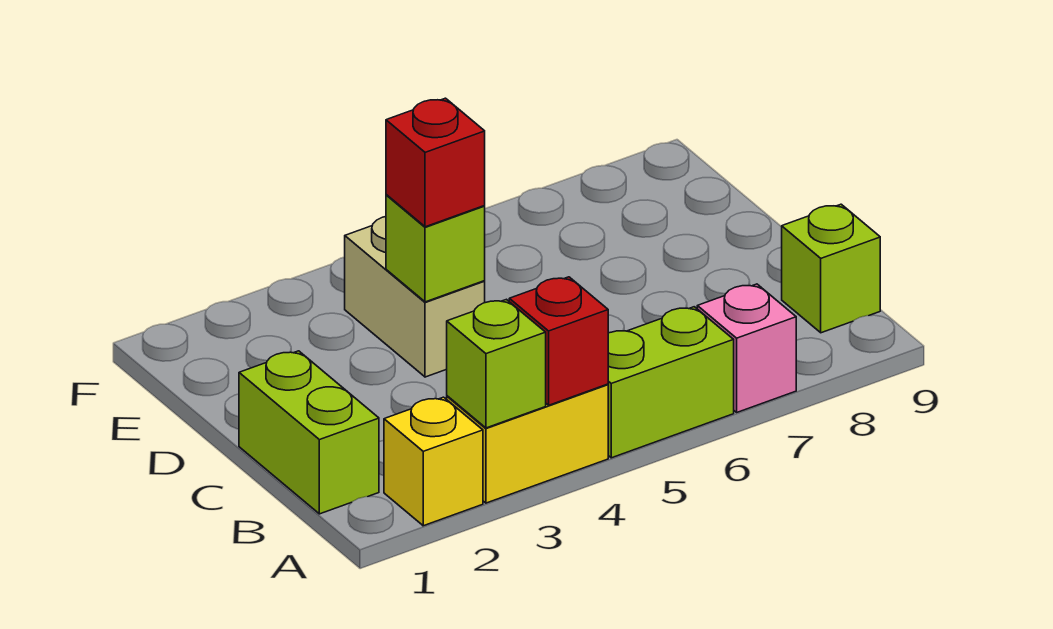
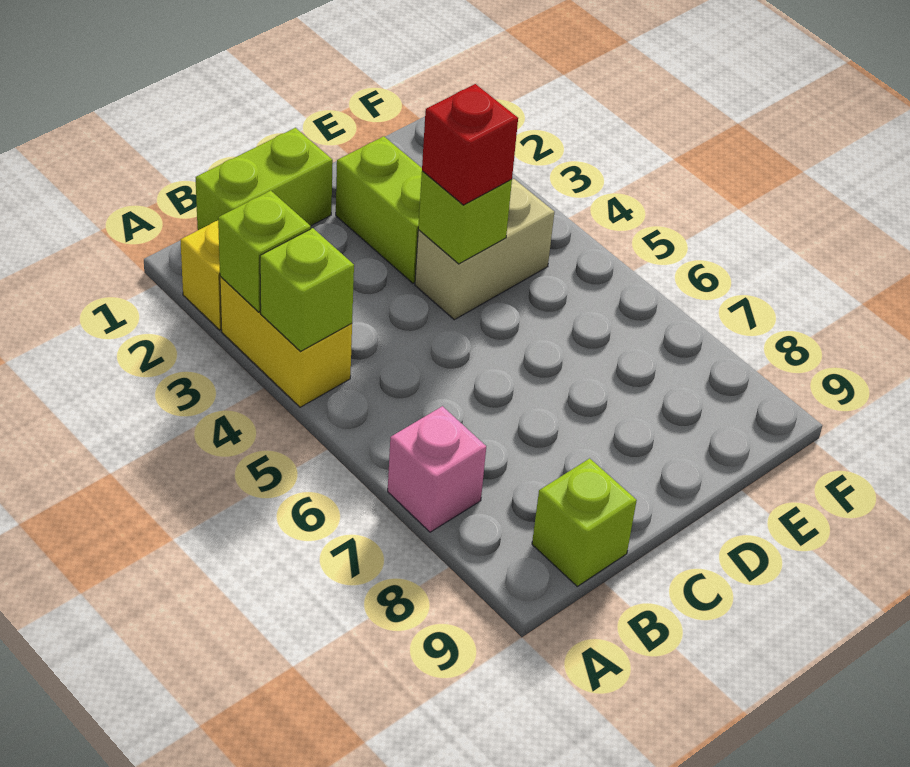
red brick A4 level 2 -> lime brick A4 level 2
lime brick A5:A6 level 1 -> lime brick D2:D3 level 1

